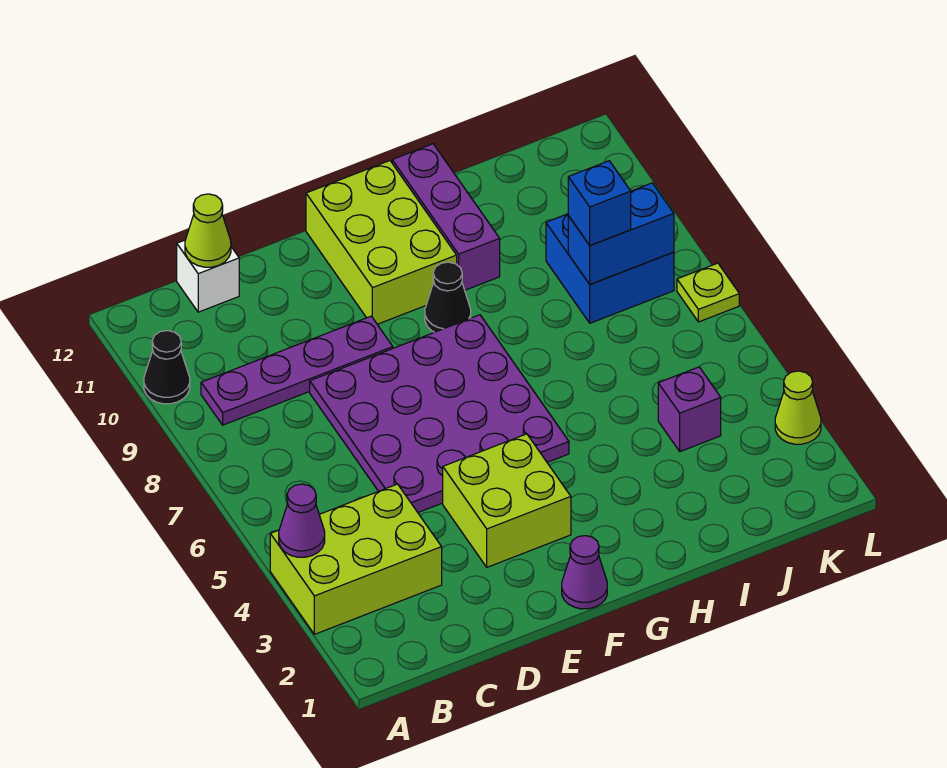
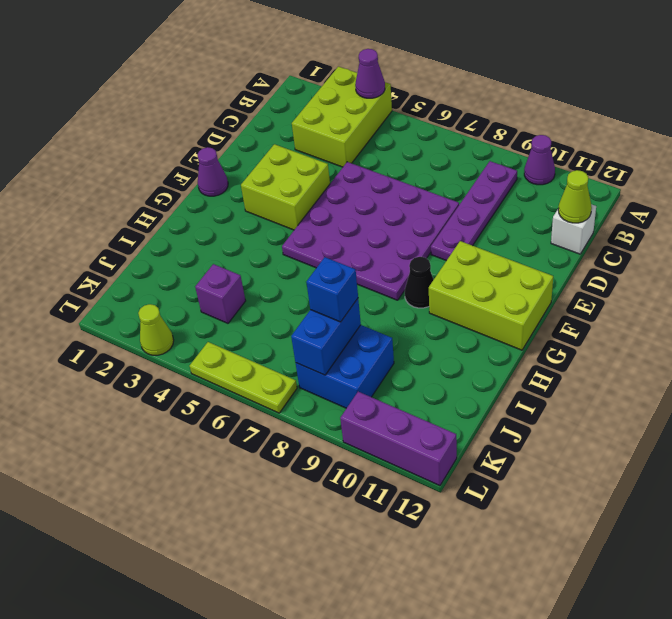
black cone A10 level 1 -> purple cone A10 level 1
purple brick H10:H12 level 1 -> purple brick L10:L12 level 1
lime plate L7 level 1 -> lime plate L5:L7 level 1

